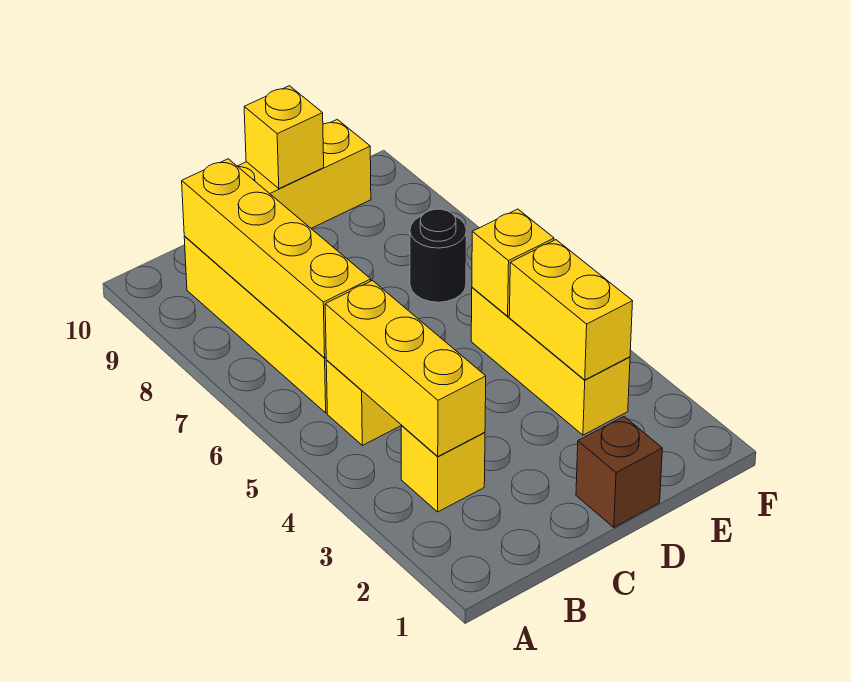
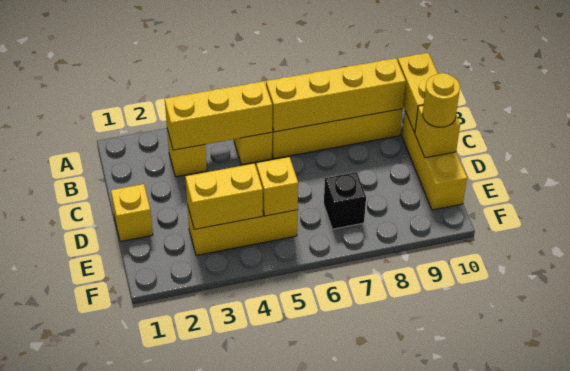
none -> yellow brick B10:C10 level 2
brown brick D1 level 1 -> yellow brick D1 level 1
none -> yellow round brick D10 level 3
black round brick E7 level 1 -> black brick E7 level 1

